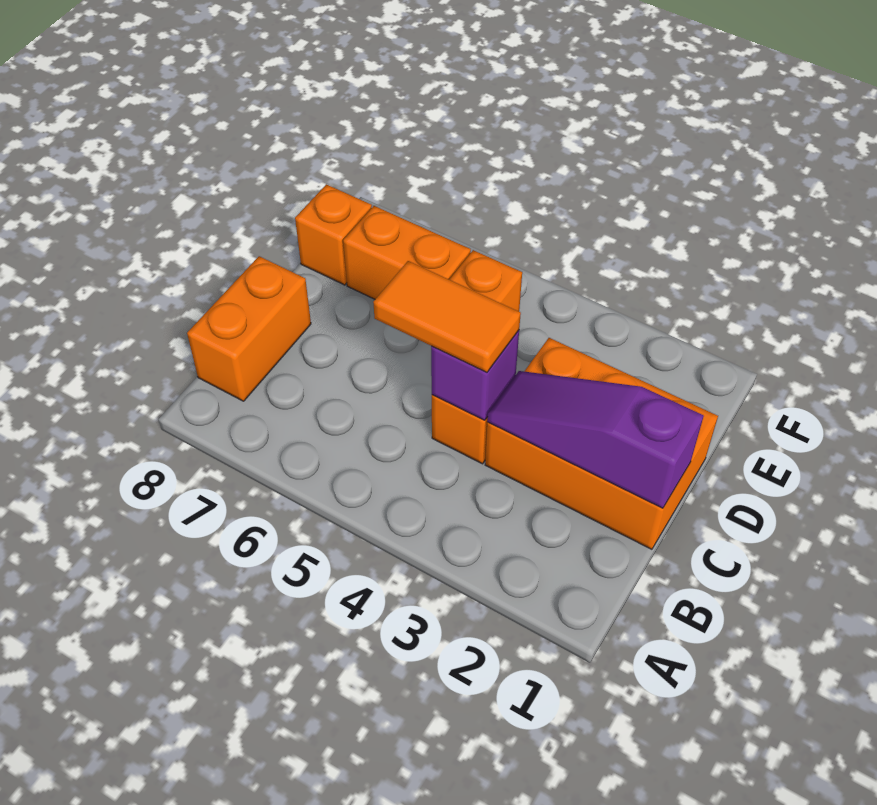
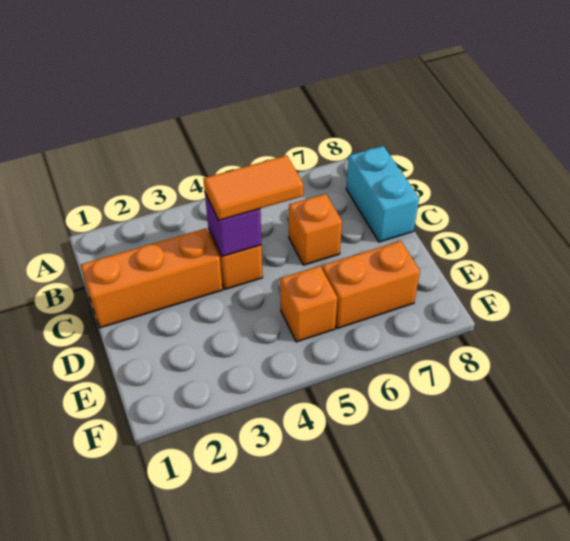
orange brick B8:C8 level 1 -> cyan brick B8:C8 level 1
orange brick C1:D3 level 1 -> orange brick C1:C3 level 1
purple slope C1:C3 level 2 top 1 -> none
orange brick E8 level 1 -> orange brick C6 level 1

